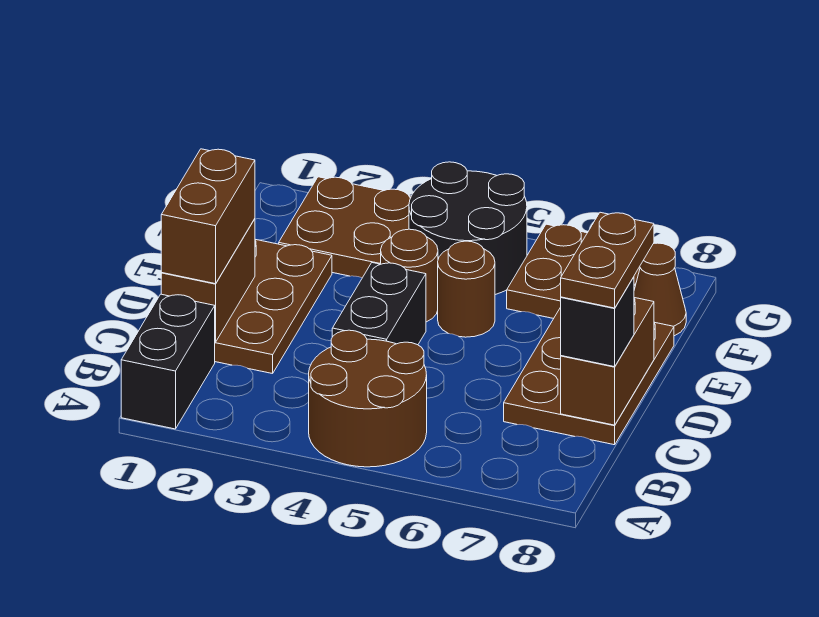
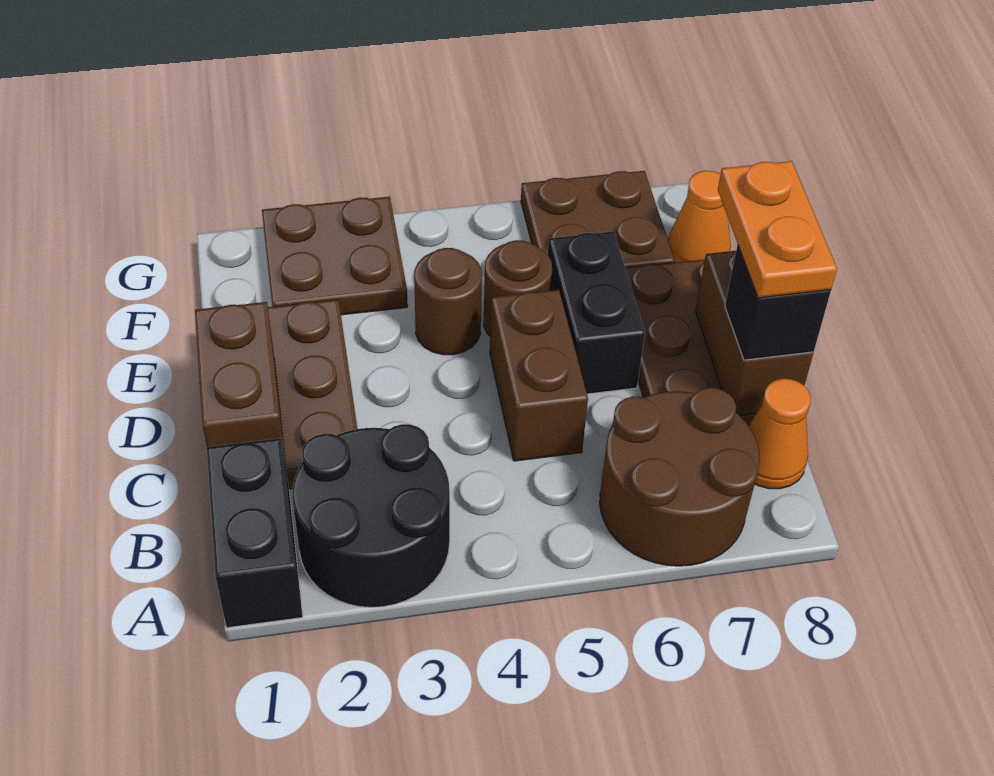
brown round brick A4:B5 level 1 -> brown round brick A6:B7 level 1
none -> orange cone B8 level 1
brown brick C1:D1 level 3 -> brown brick C5:D5 level 1
black brick C4:D4 level 1 -> black brick D6:E6 level 1
brown plate C8:D8 level 4 -> orange plate C8:D8 level 4
black round brick F4:G5 level 1 -> black round brick A2:B3 level 1
brown cone F8 level 1 -> orange cone F8 level 1

